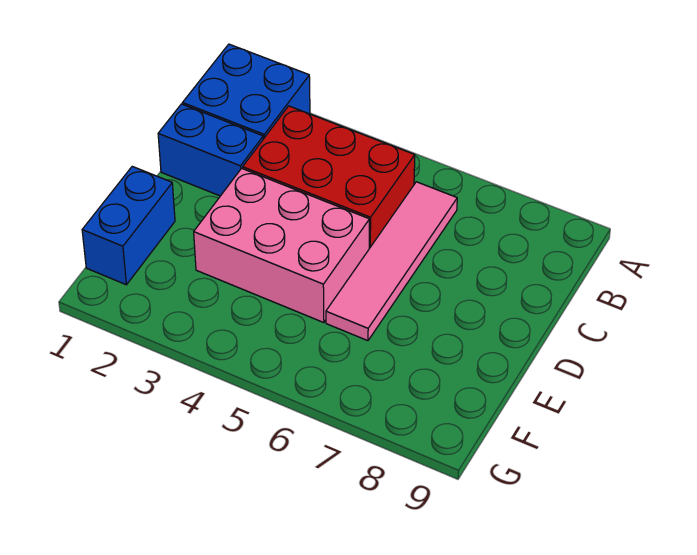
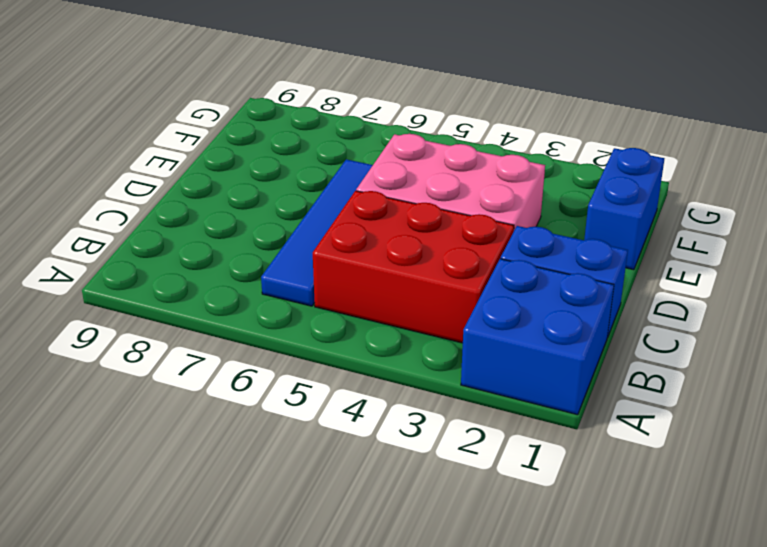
pink tile B6:E6 level 1 -> blue tile B6:E6 level 1

